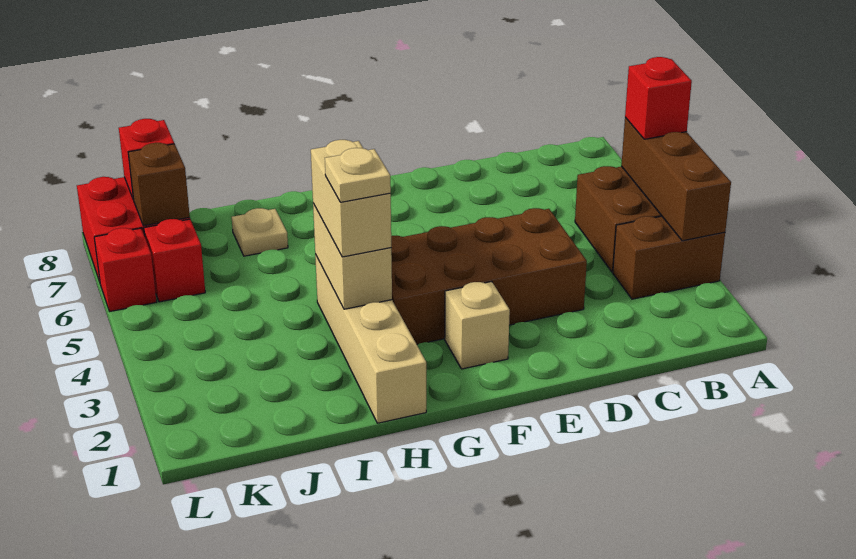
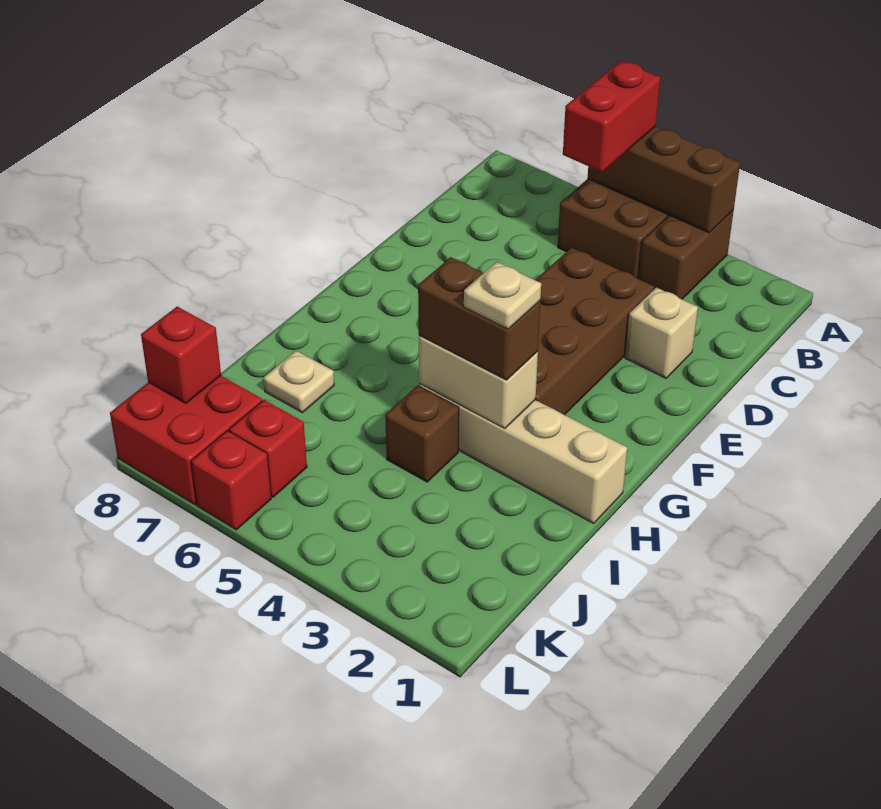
red brick A5 level 3 -> red brick A5:B5 level 3
tan brick F2 level 1 -> tan brick D2 level 1
tan brick H3:H4 level 3 -> brown brick H3:H4 level 3
brown brick K7 level 2 -> brown brick I4 level 1

